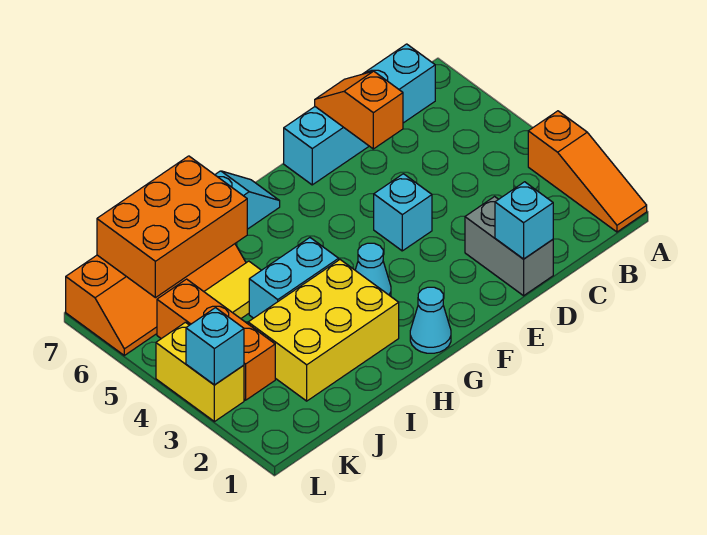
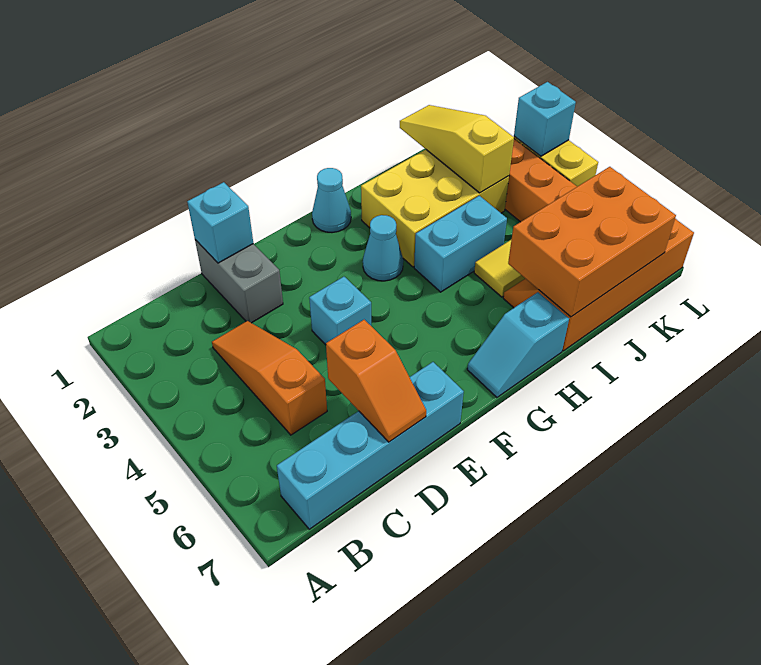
orange slope A1:A3 level 1 top 3 -> orange slope C3:C5 level 1 top 5
none -> yellow slope J1:J3 level 2 top 3

